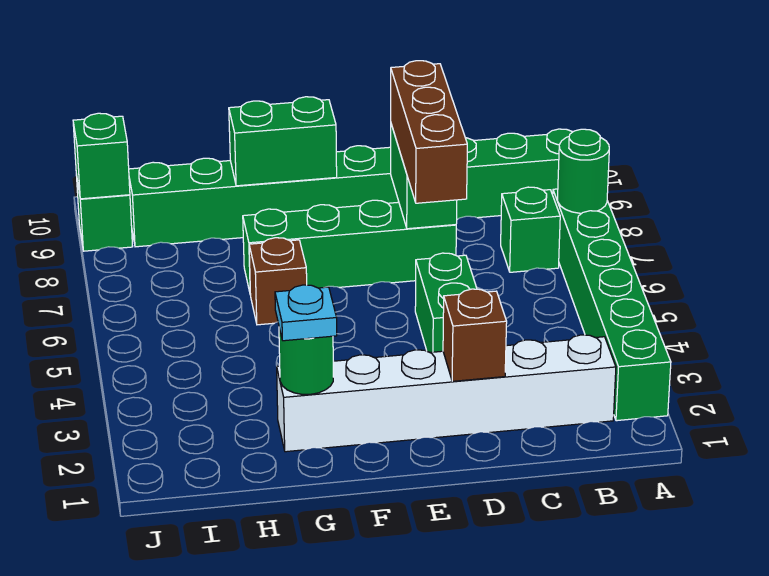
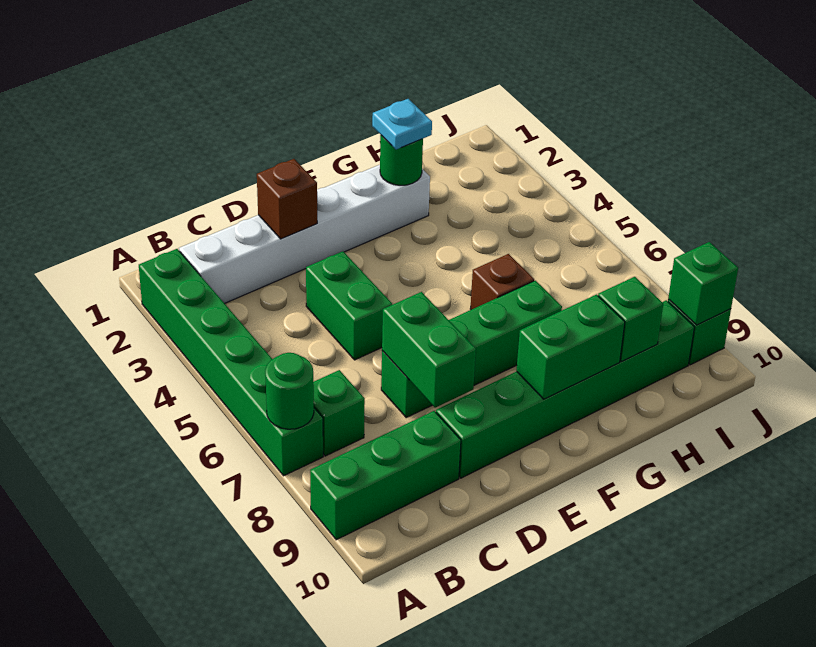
brown brick D6:D8 level 3 -> none
none -> green brick H9 level 2

